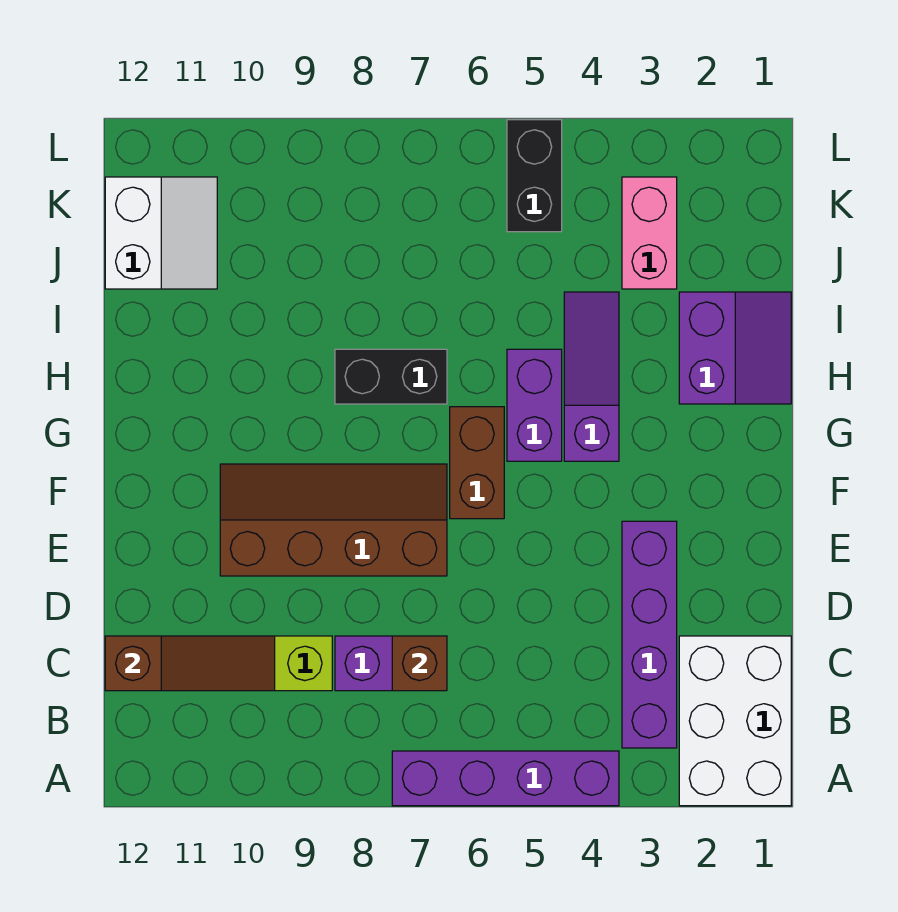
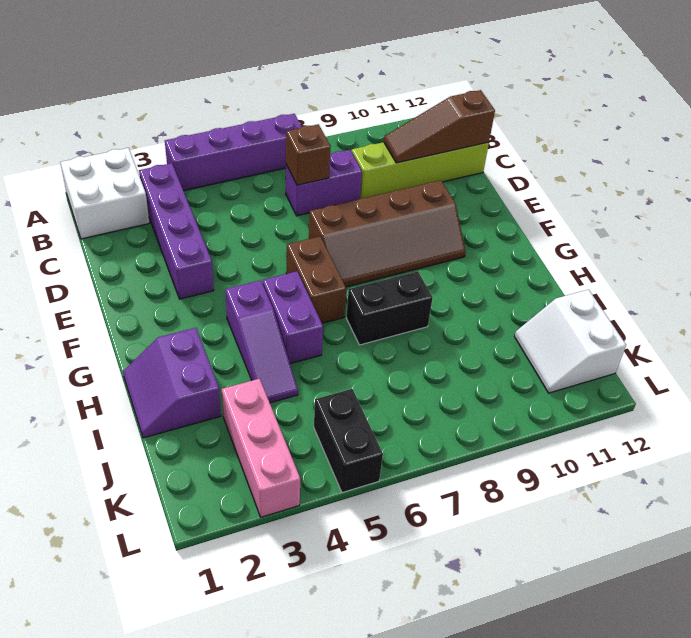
white brick A1:C2 level 1 -> white brick A1:B2 level 1
pink brick J3:K3 level 1 -> pink brick J3:L3 level 1

